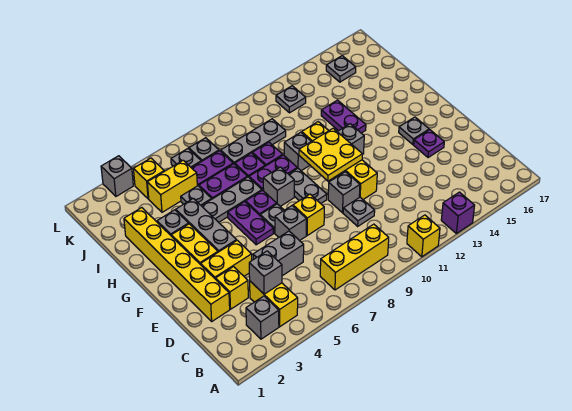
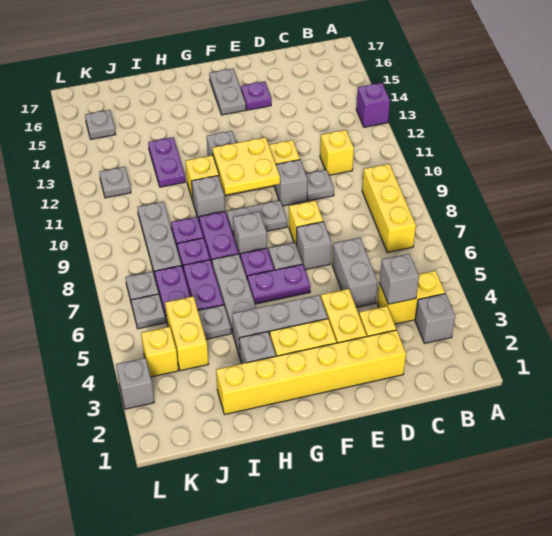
yellow brick A11 level 1 -> yellow brick C11 level 1
grey plate F15 level 1 -> grey plate F15:F16 level 1
purple plate H13:I13 level 1 -> purple plate I12:I13 level 1

